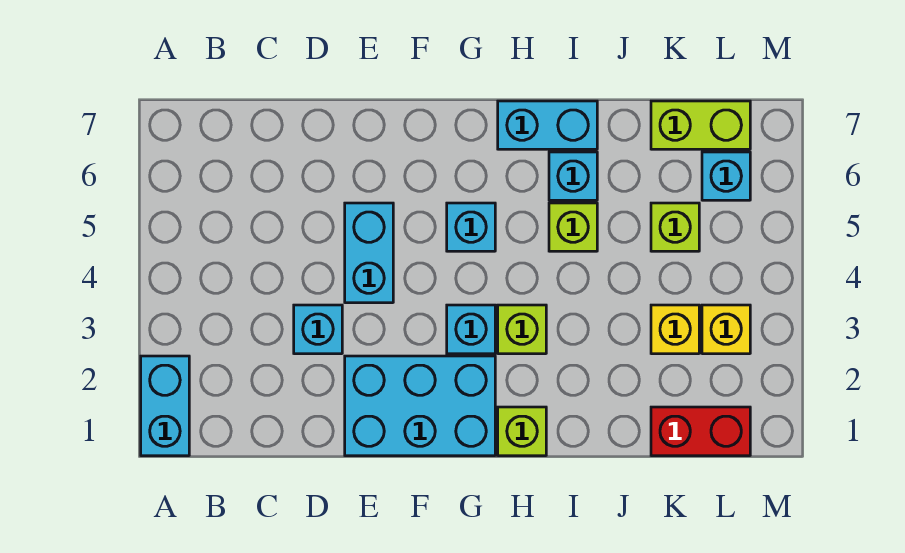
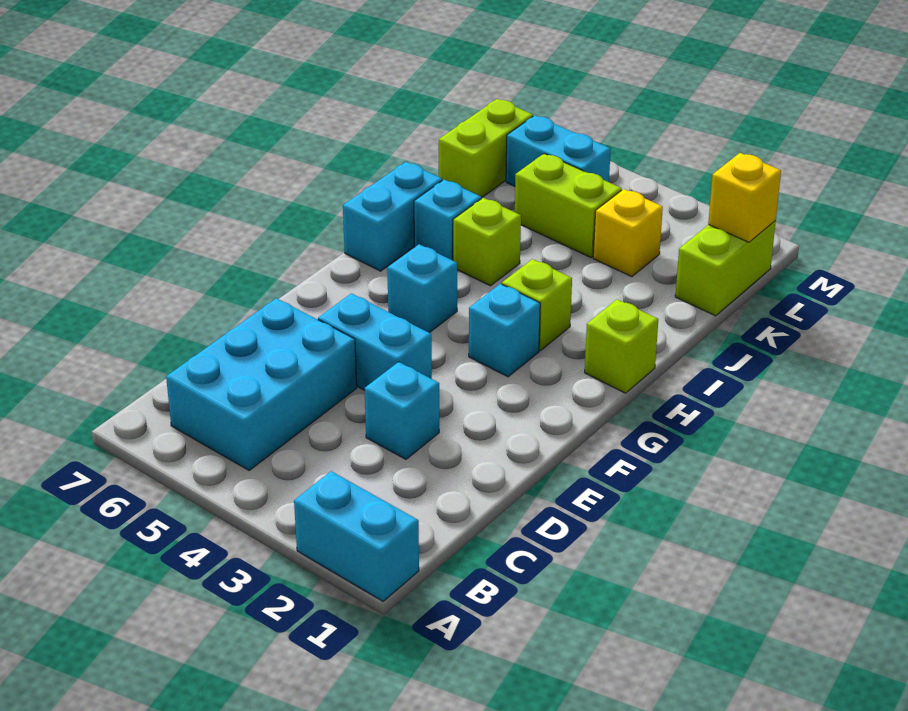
cyan brick E1:G2 level 1 -> cyan brick B5:D6 level 1
red brick K1:L1 level 1 -> lime brick K1:L1 level 1
lime brick K5 level 1 -> lime brick K4:K5 level 1
yellow brick L3 level 1 -> yellow brick L1 level 2
cyan brick L6 level 1 -> cyan brick L5:L6 level 1

